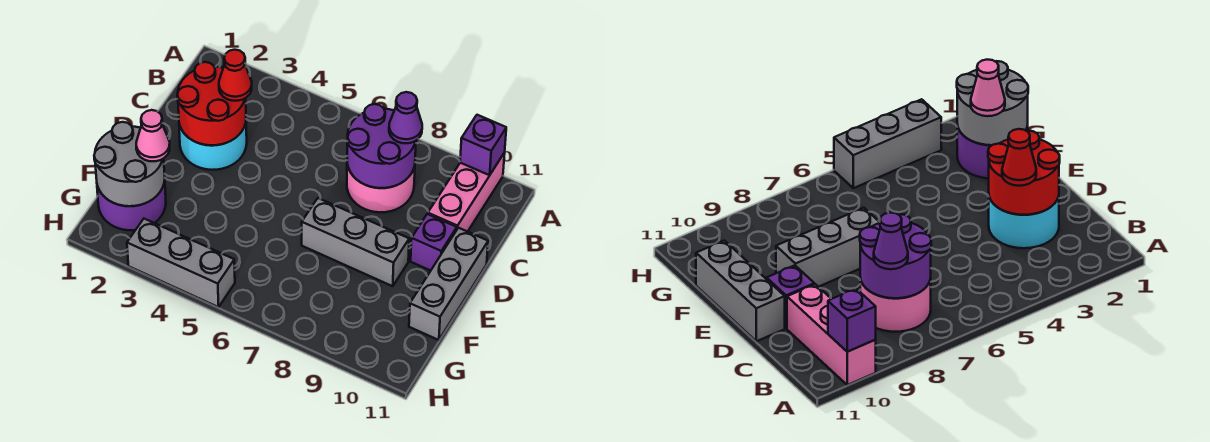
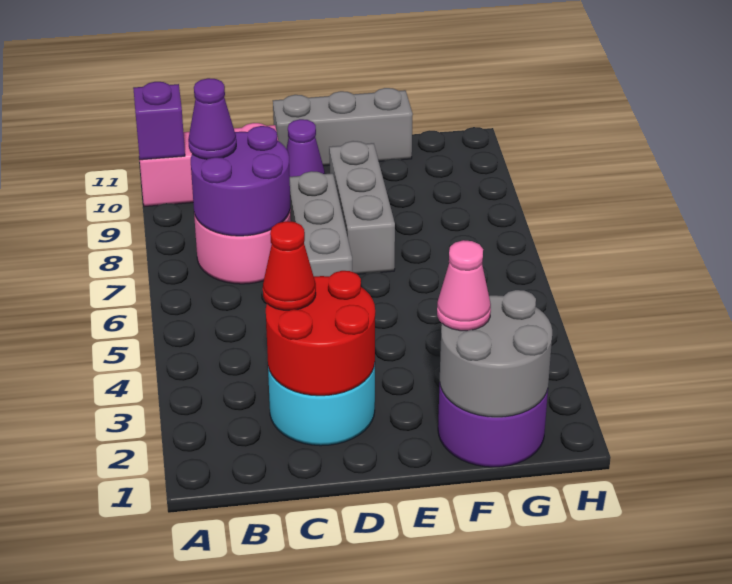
purple brick D10 level 1 -> purple cone D10 level 1
grey brick H3:H5 level 1 -> grey brick D6:D8 level 1

